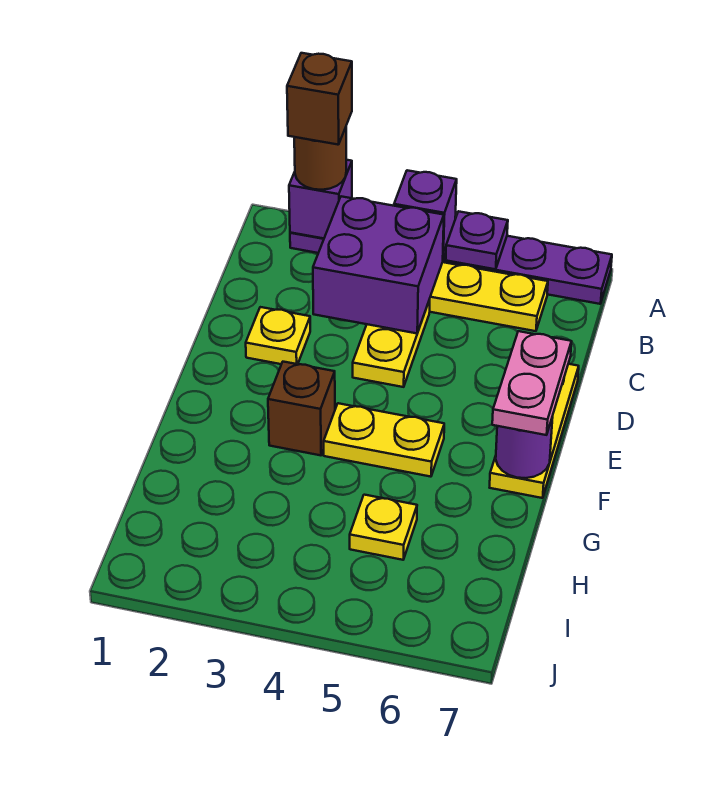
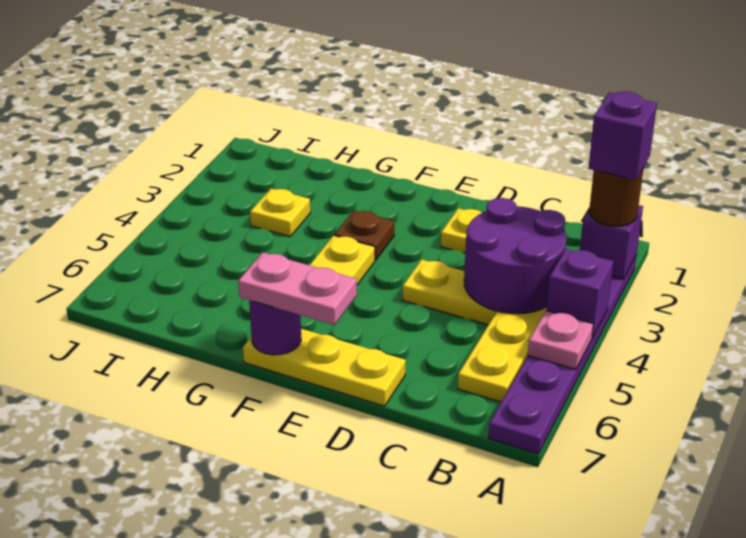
brown brick A2 level 4 -> purple brick A2 level 4
purple plate A5 level 2 -> pink plate A5 level 2
purple brick B3:C4 level 2 -> purple round brick B3:C4 level 2
brown brick F3 level 1 -> brown plate F3 level 1
yellow plate H5 level 1 -> yellow plate H3 level 1

